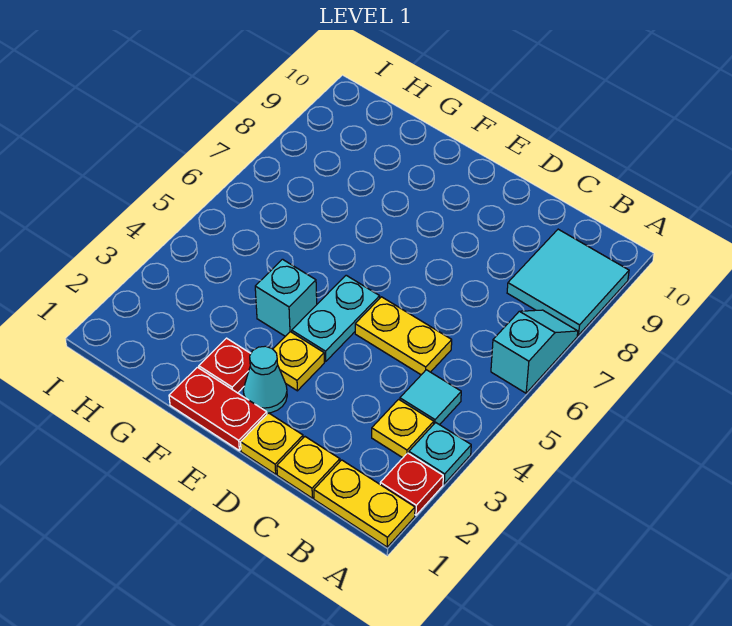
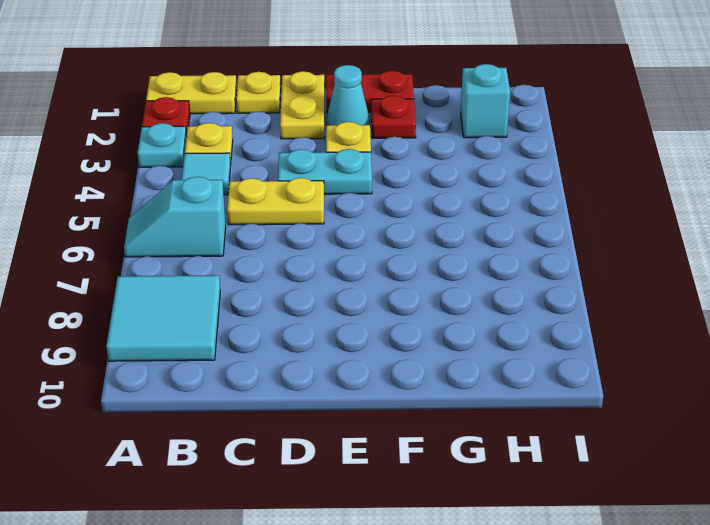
cyan slope A6:A7 level 1 top 6 -> cyan slope A6:B6 level 1 top B
yellow plate D1 level 1 -> yellow plate D1:D2 level 1
cyan plate E4:E5 level 1 -> cyan plate D4:E4 level 1
cyan brick F4 level 1 -> cyan brick H2 level 1

